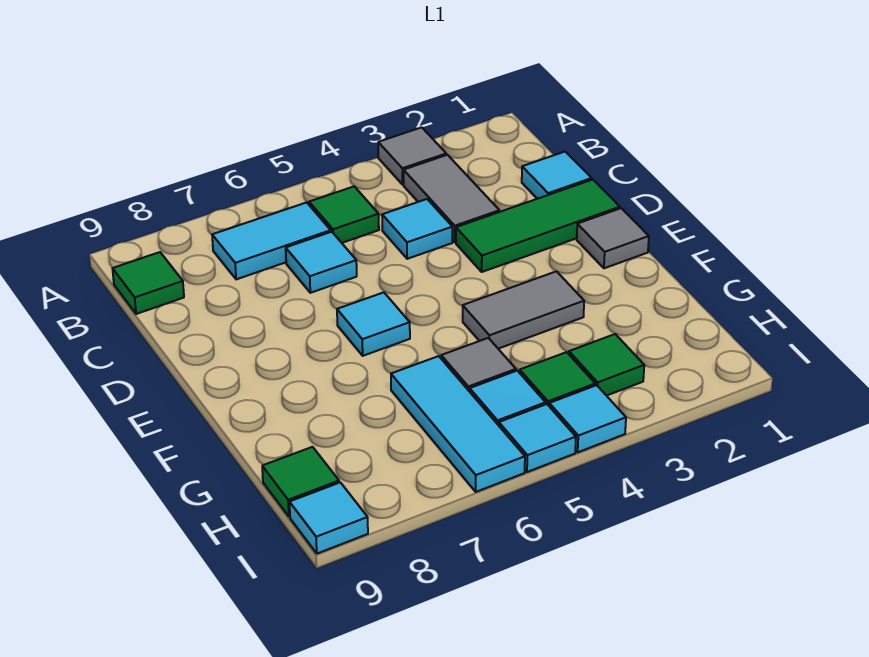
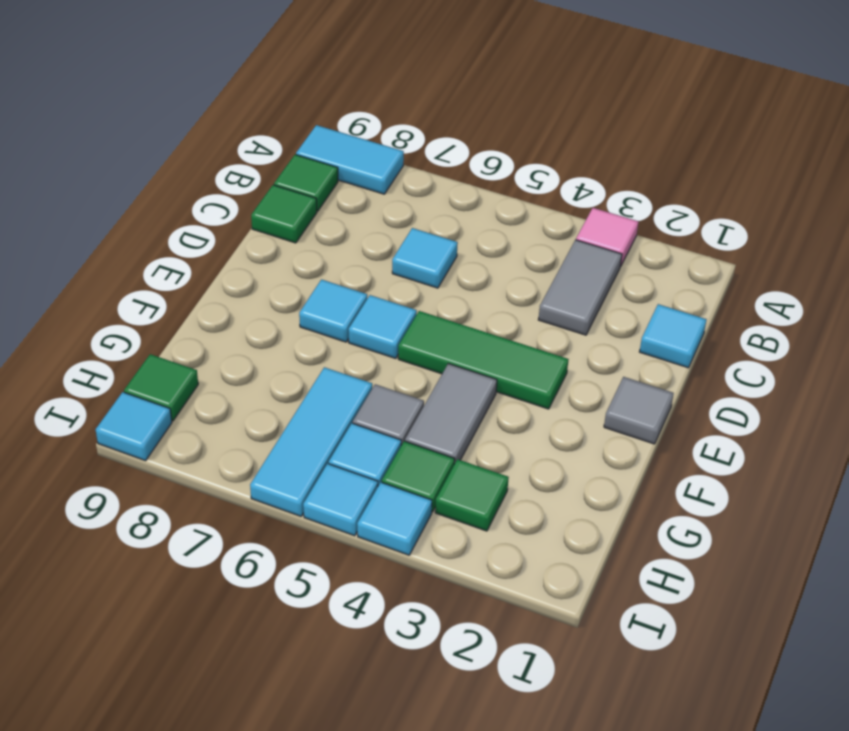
grey tile A3 level 1 -> pink tile A3 level 1
green tile B5 level 1 -> green tile C9 level 1
cyan tile B6:B7 level 1 -> cyan tile A8:A9 level 1
cyan tile C4 level 1 -> cyan tile E7 level 1
green tile D1:D3 level 1 -> green tile E3:E5 level 1
grey tile F3:F4 level 1 -> grey tile F4:G4 level 1

